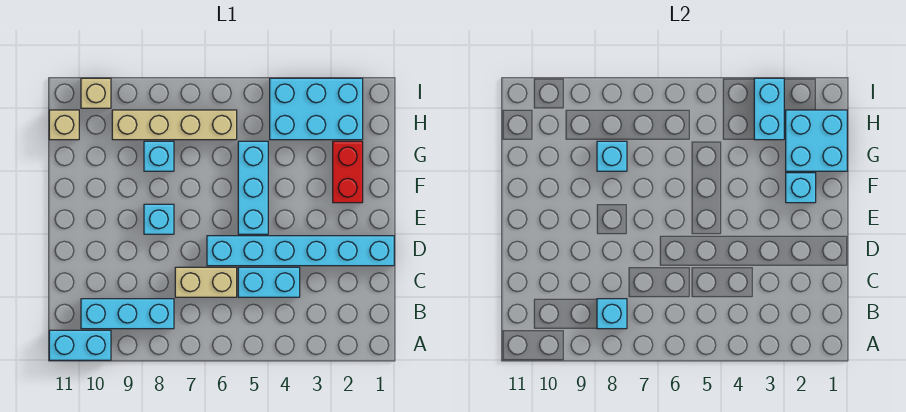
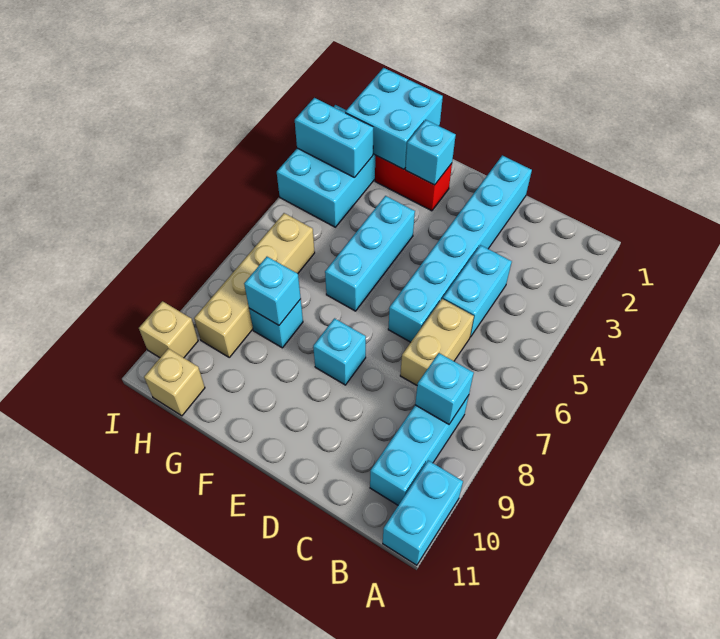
cyan brick E5:G5 level 1 -> cyan brick F4:F6 level 1

